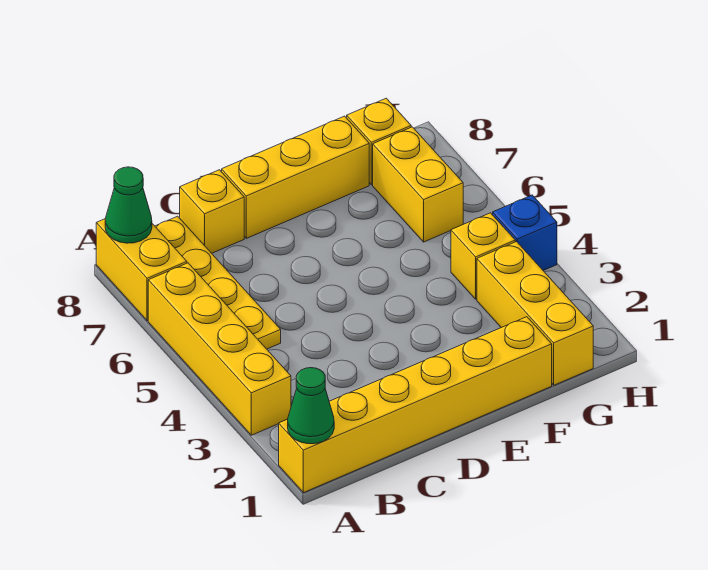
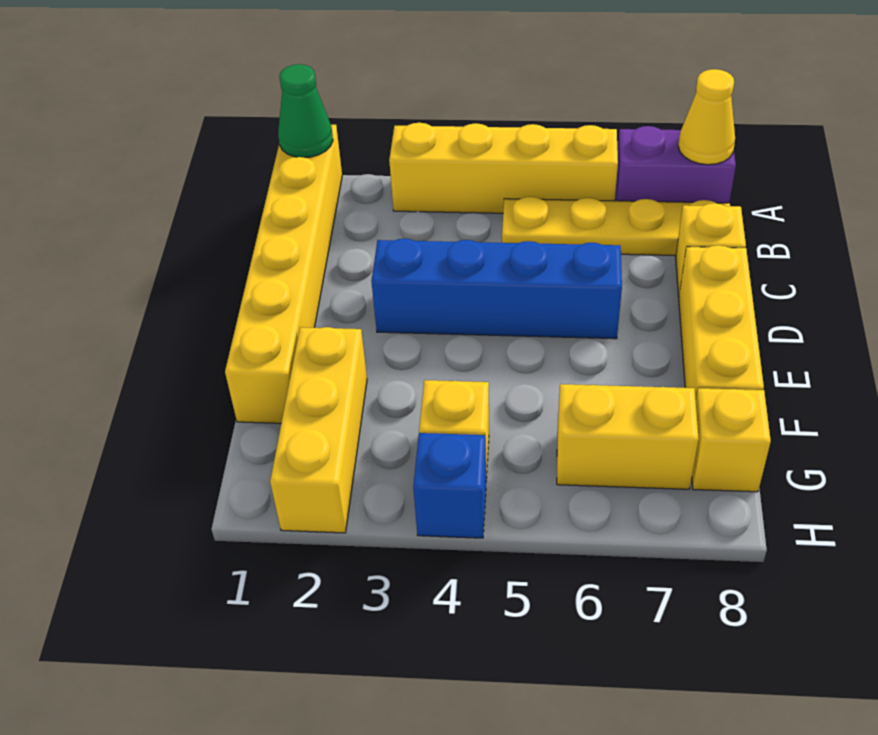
yellow brick A7:A8 level 1 -> purple brick A7:A8 level 1
green cone A8 level 2 -> yellow cone A8 level 2
none -> blue brick D3:D6 level 1
yellow brick G1:G3 level 1 -> yellow brick F2:H2 level 1

